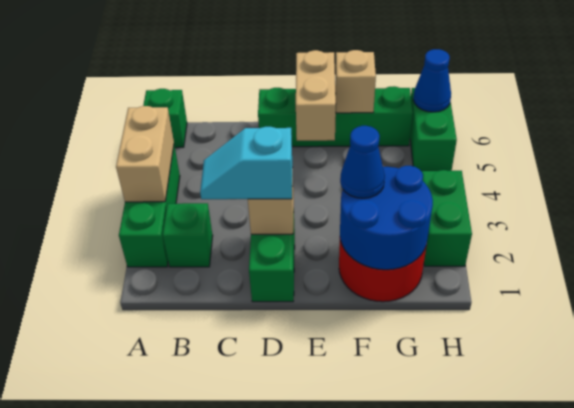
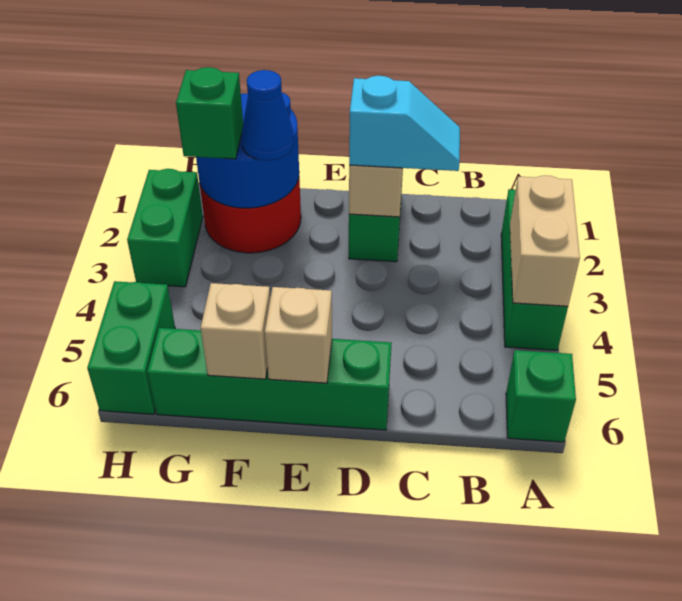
green brick B2 level 1 -> green brick G2 level 3
tan brick E5:E6 level 2 -> tan brick E6 level 2
blue cone H6 level 2 -> none

